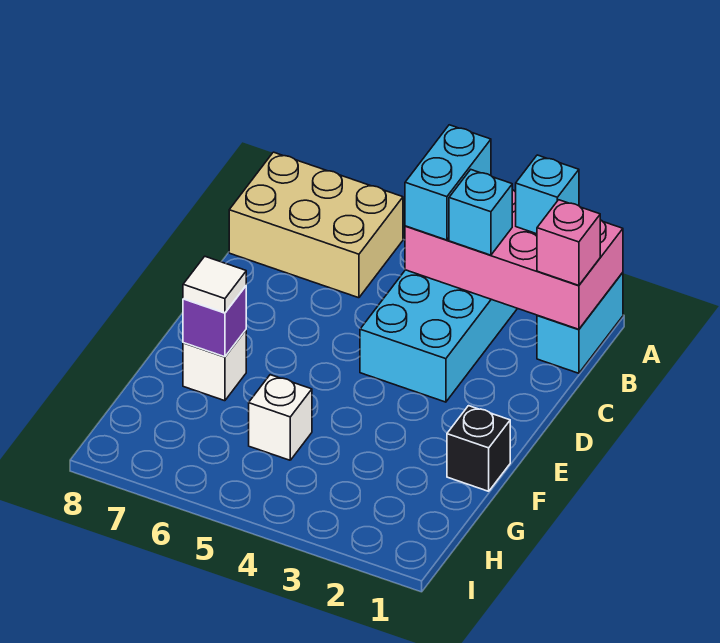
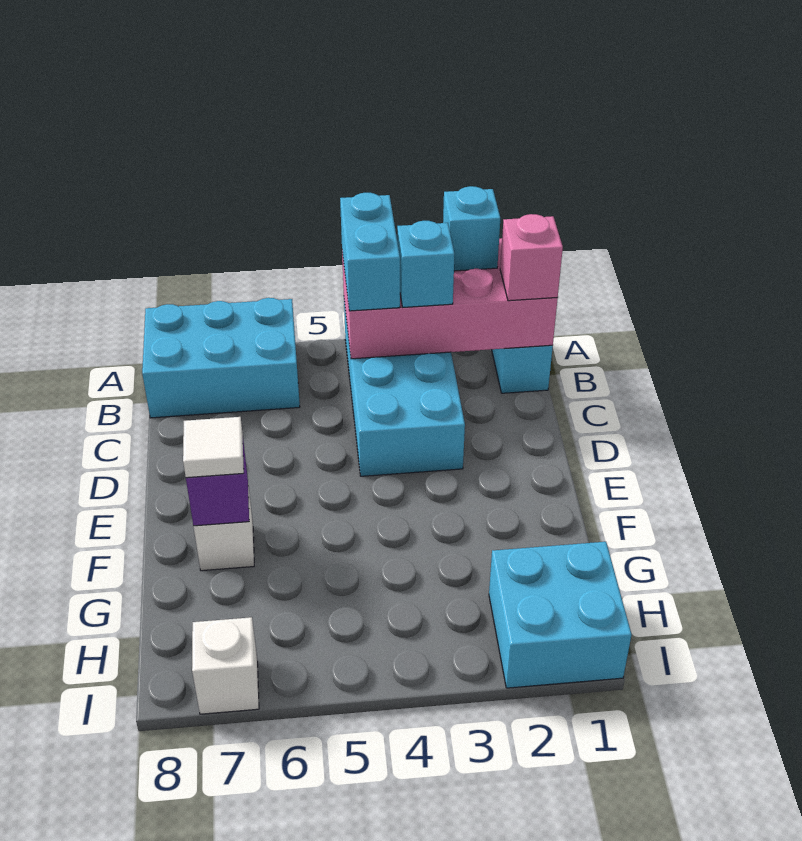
tan brick A6:B8 level 1 -> cyan brick A6:B8 level 1
black brick F1 level 1 -> none
white brick G5 level 1 -> white brick I7 level 1
none -> cyan brick H1:I2 level 1

